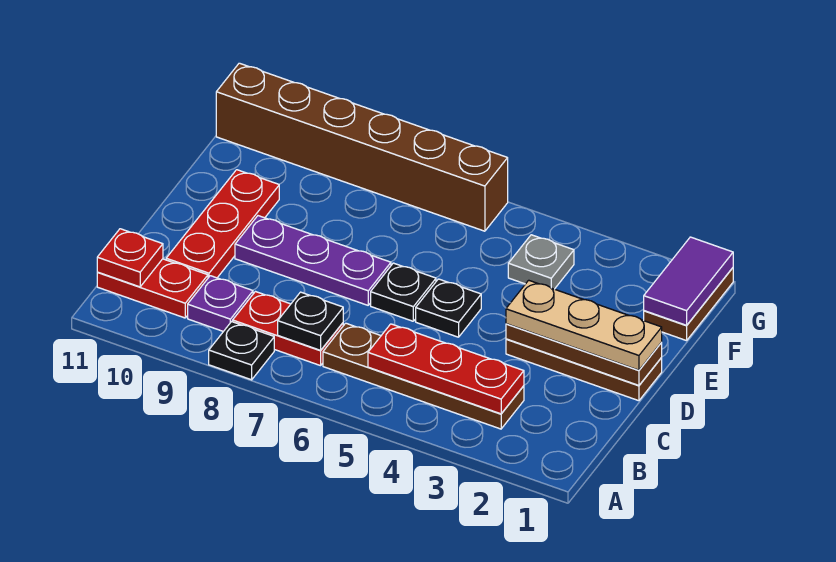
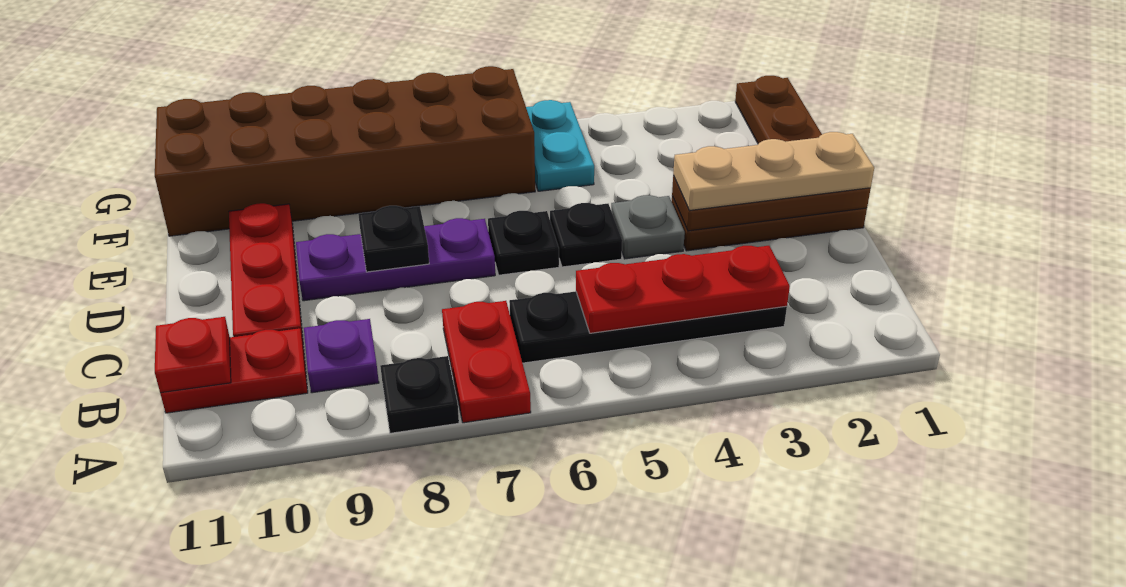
brown plate B3:B6 level 1 -> black plate B3:B6 level 1
red plate B7:B8 level 1 -> red plate A7:B7 level 1
black plate B7 level 2 -> black plate D8 level 2
purple tile F1:G1 level 2 -> none
grey plate F4 level 1 -> grey plate D4 level 1
none -> cyan plate F5:G5 level 1
brown brick G6:G11 level 1 -> brown brick F6:G11 level 1

